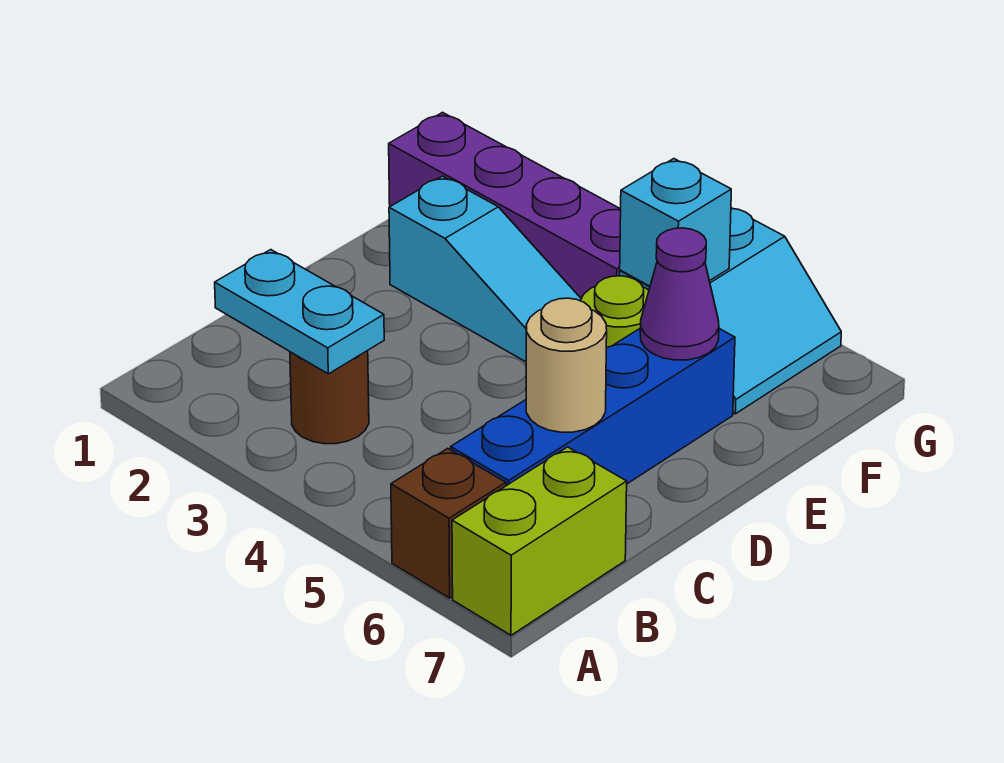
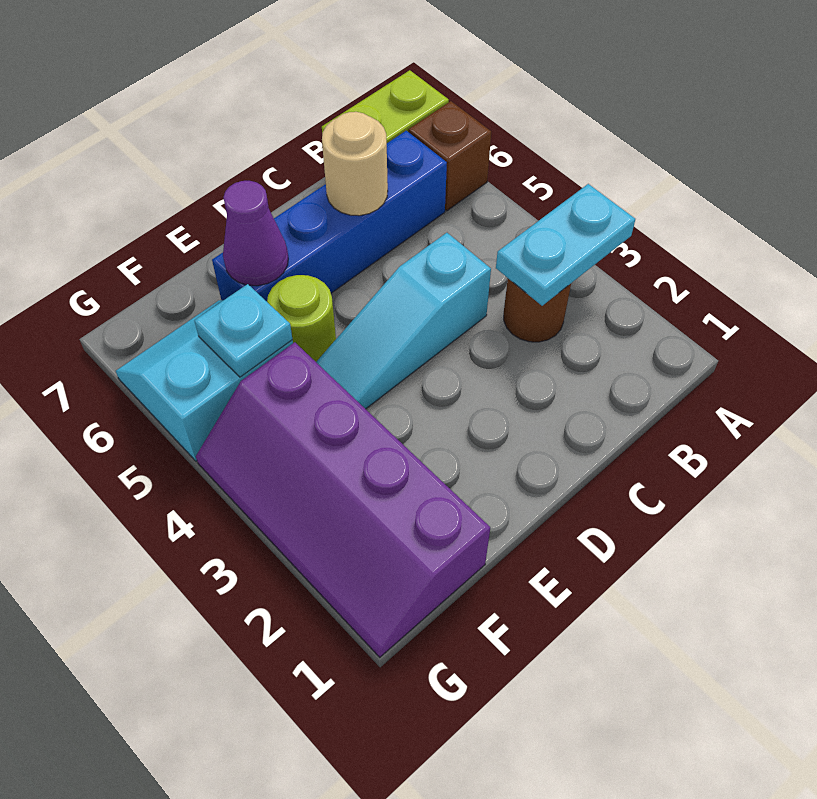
cyan plate B2:B3 level 2 -> cyan plate A3:B3 level 2
cyan slope E2:E4 level 1 top 2 -> cyan slope C4:E4 level 1 top C
cyan brick F5 level 2 -> cyan plate F5 level 2

